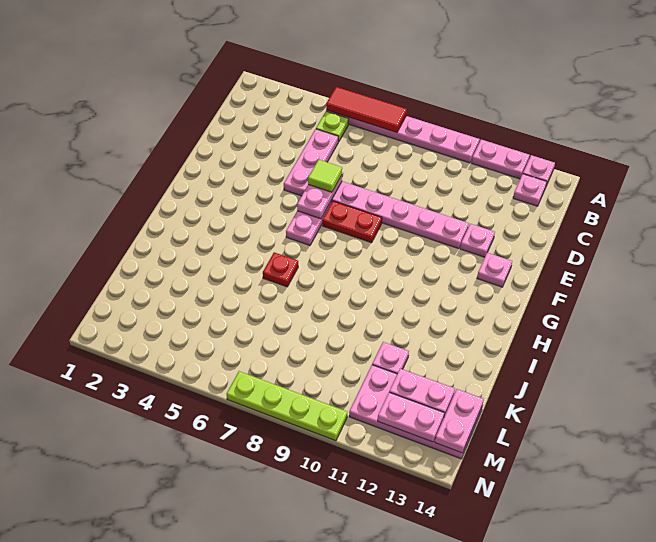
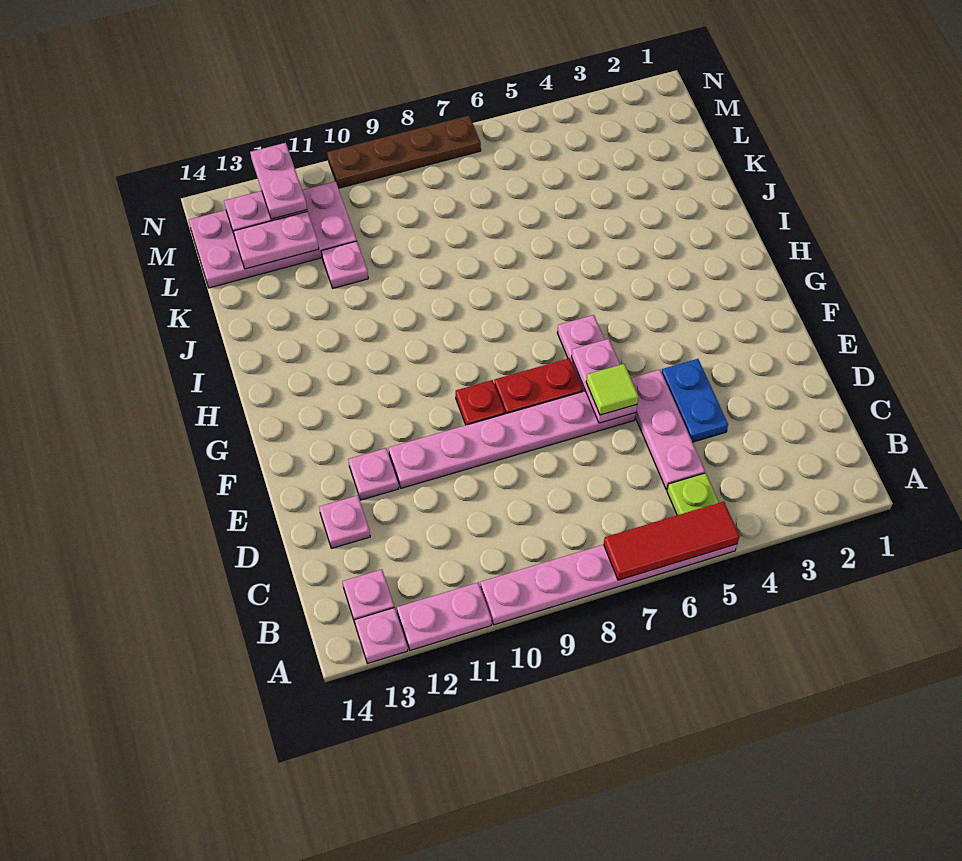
none -> blue plate D4:E4 level 1
pink plate F13 level 1 -> pink plate D13 level 1
red plate I6 level 1 -> red plate F9 level 1
pink plate L14:M14 level 2 -> pink plate M12:N12 level 3
lime plate N7:N10 level 1 -> brown plate N7:N10 level 1

